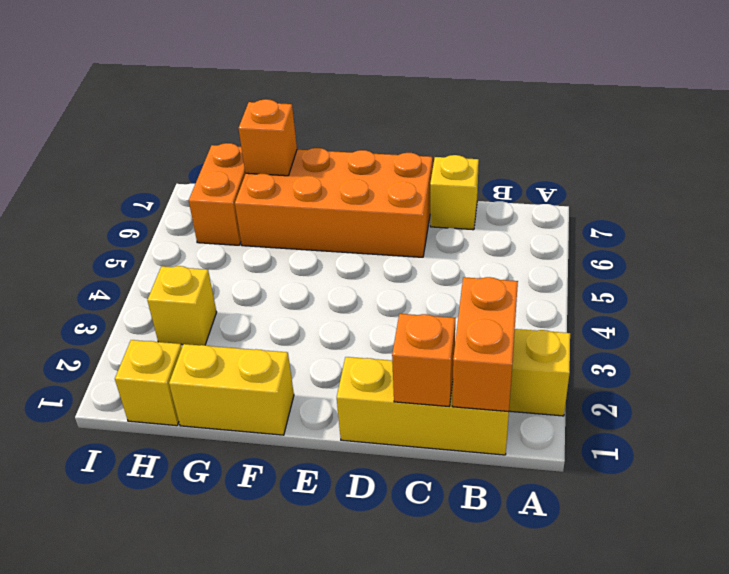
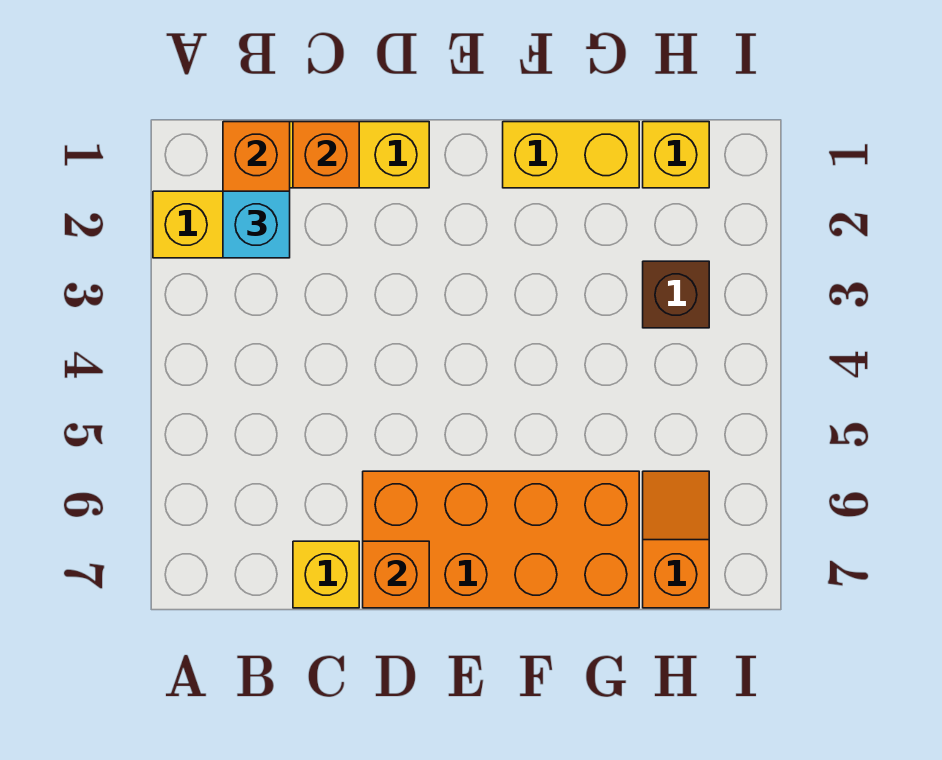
none -> cyan brick B2 level 3
orange brick G7 level 2 -> orange brick D7 level 2
yellow brick H3 level 1 -> brown brick H3 level 1
orange brick H6:H7 level 1 -> orange slope H6:H7 level 1 top 7

